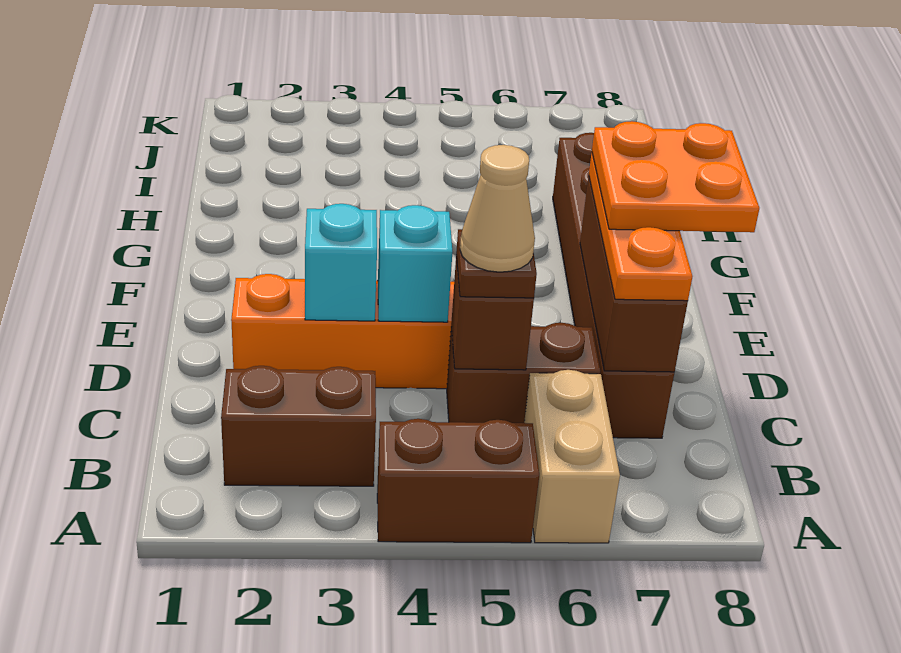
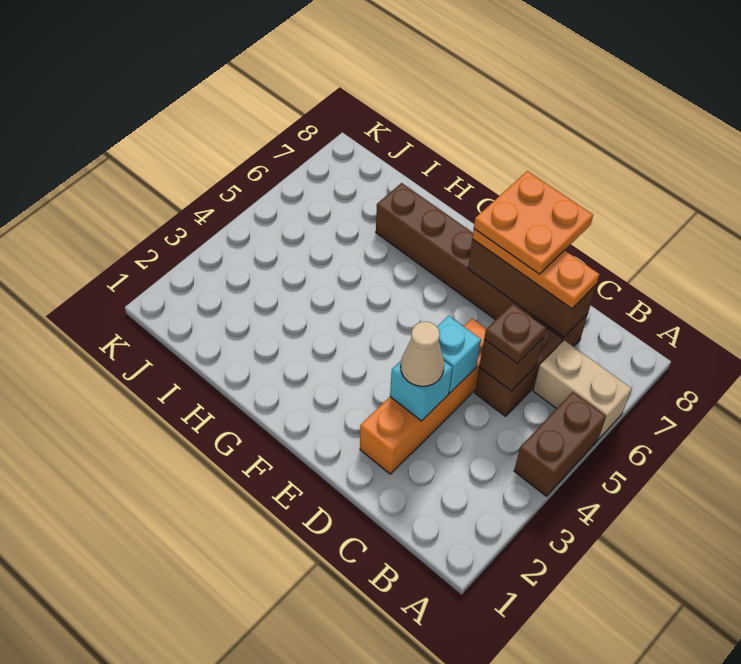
brown brick B2:B3 level 1 -> none
tan cone C5 level 4 -> tan cone D3 level 3

